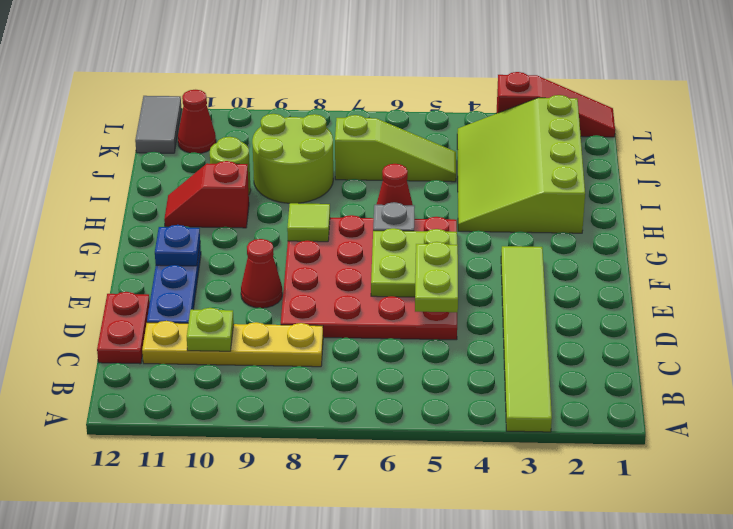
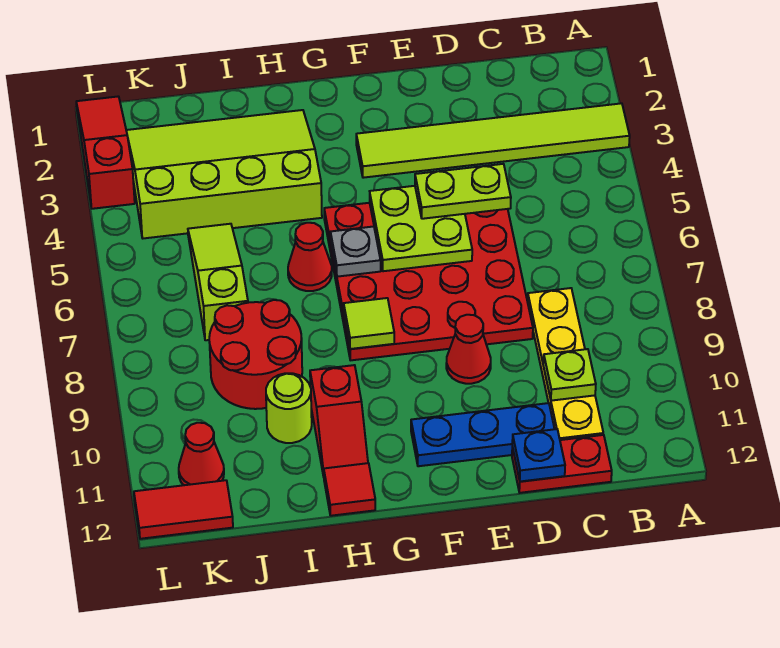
blue plate F11 level 2 -> blue plate D12 level 2
lime slope H2:K4 level 1 top 2 -> lime slope H2:K4 level 1 top 4
none -> red tile H12 level 1
lime round brick I8:J9 level 1 -> red round brick I8:J9 level 1
grey tile K12:L12 level 1 -> red tile K12:L12 level 1

